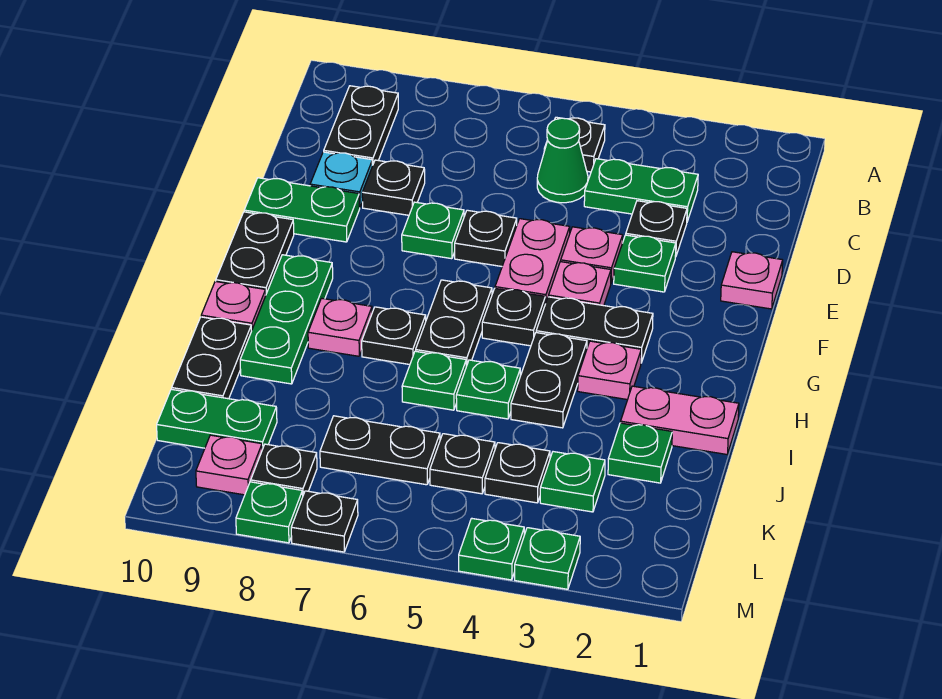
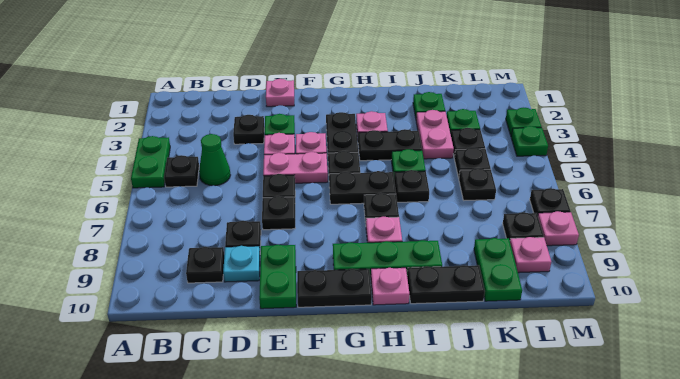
black plate B9:C9 level 1 -> black plate C9 level 1
green plate C3:C4 level 1 -> green plate A4:A5 level 1
green plate E7 level 1 -> black plate E7 level 1
pink plate I1:I2 level 1 -> pink plate J3:J4 level 1
green plate I6 level 1 -> black plate I6 level 1
black plate K6:K7 level 1 -> black plate K6 level 1
green plate M8 level 1 -> pink plate M8 level 1

